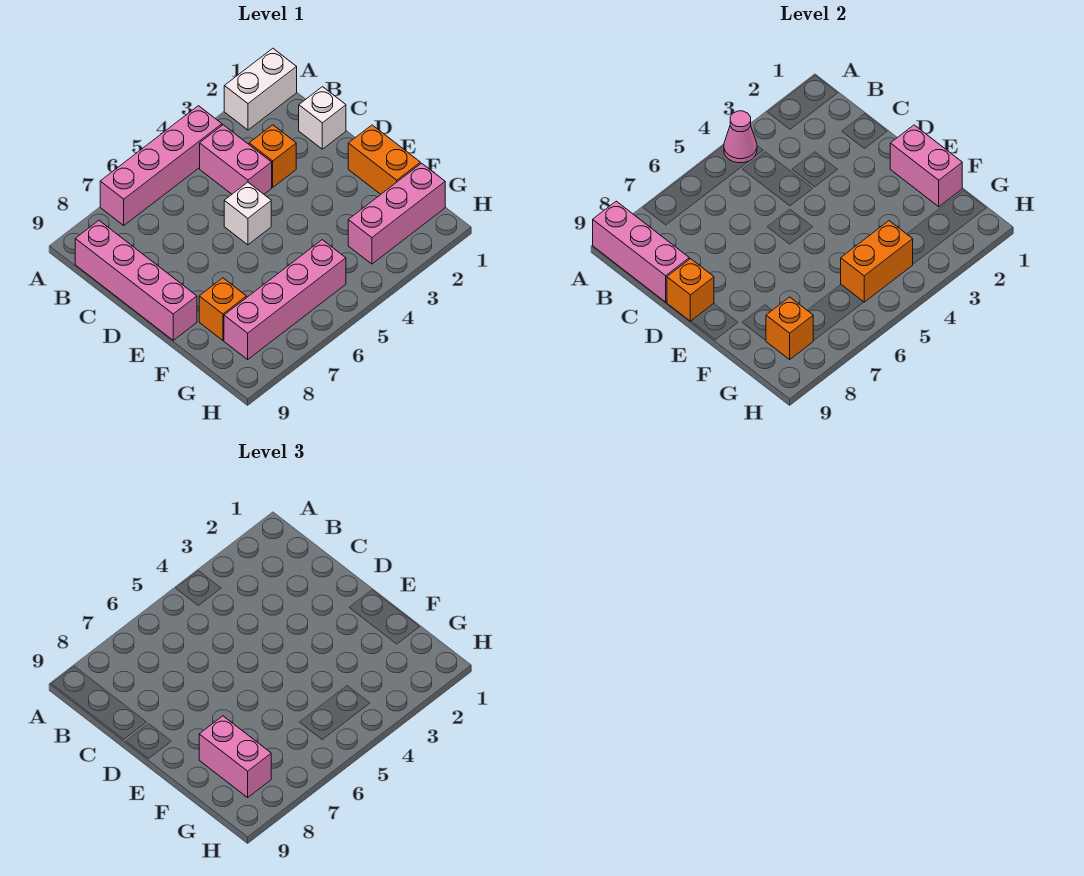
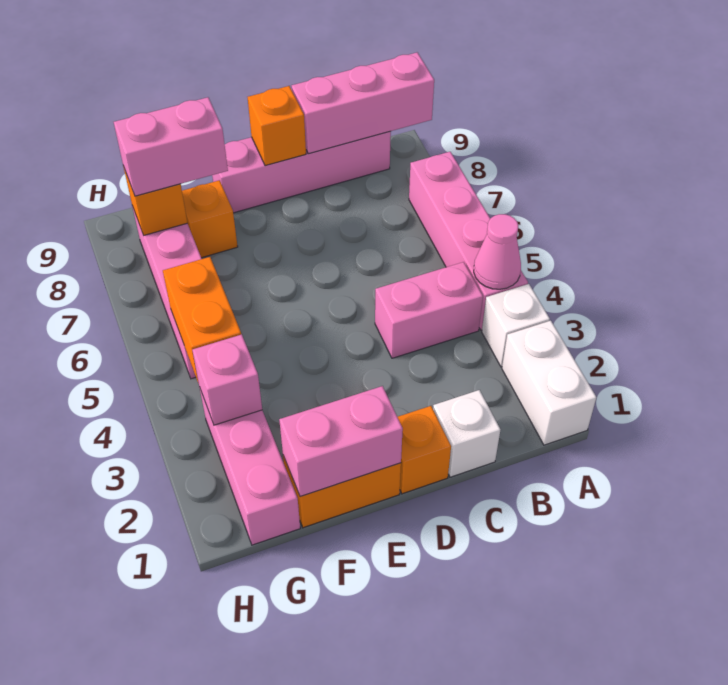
orange brick C3 level 1 -> orange brick D1 level 1
white brick D5 level 1 -> white brick A3 level 1
none -> pink brick G3 level 2

